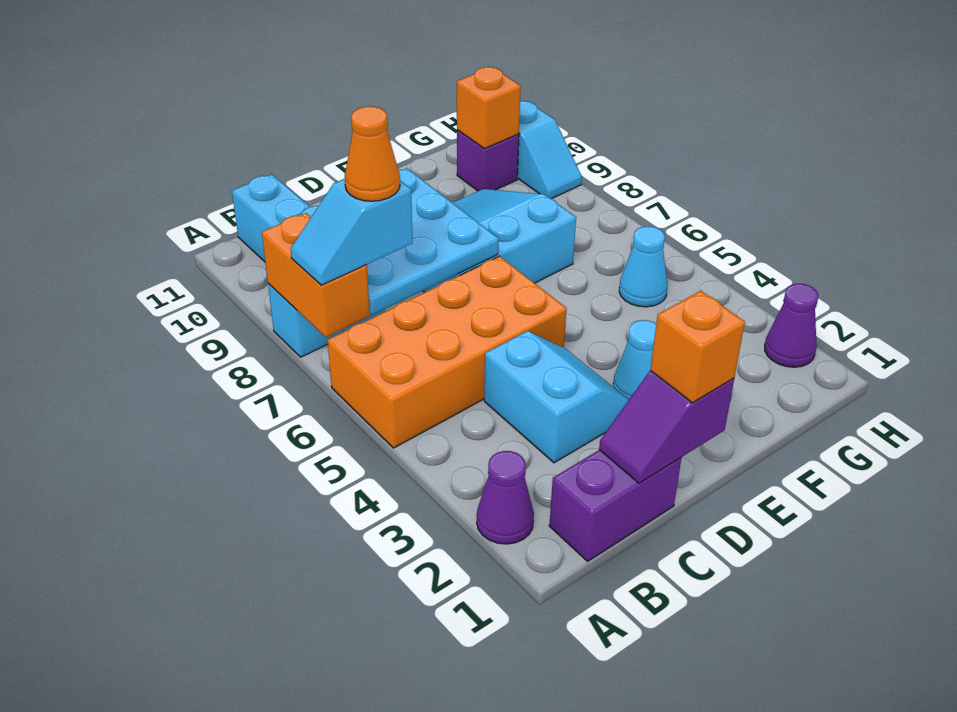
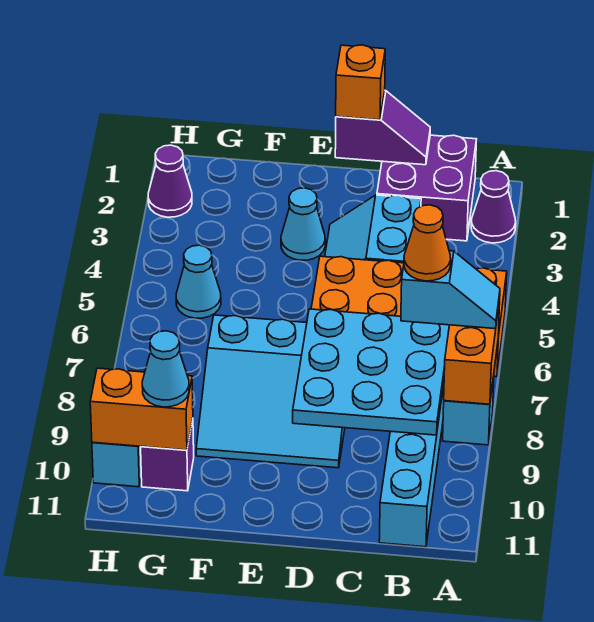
purple brick B1:C1 level 1 -> purple brick B1:C2 level 1
orange brick G10 level 2 -> orange brick G10:H10 level 2
none -> cyan cone G10 level 3

